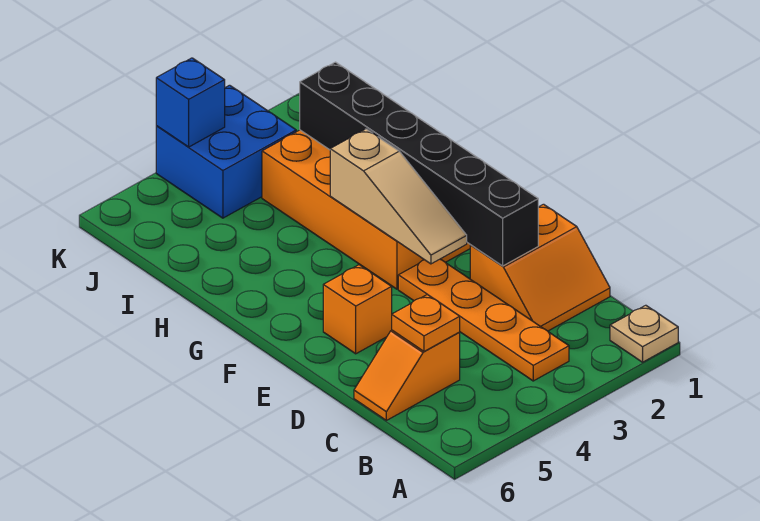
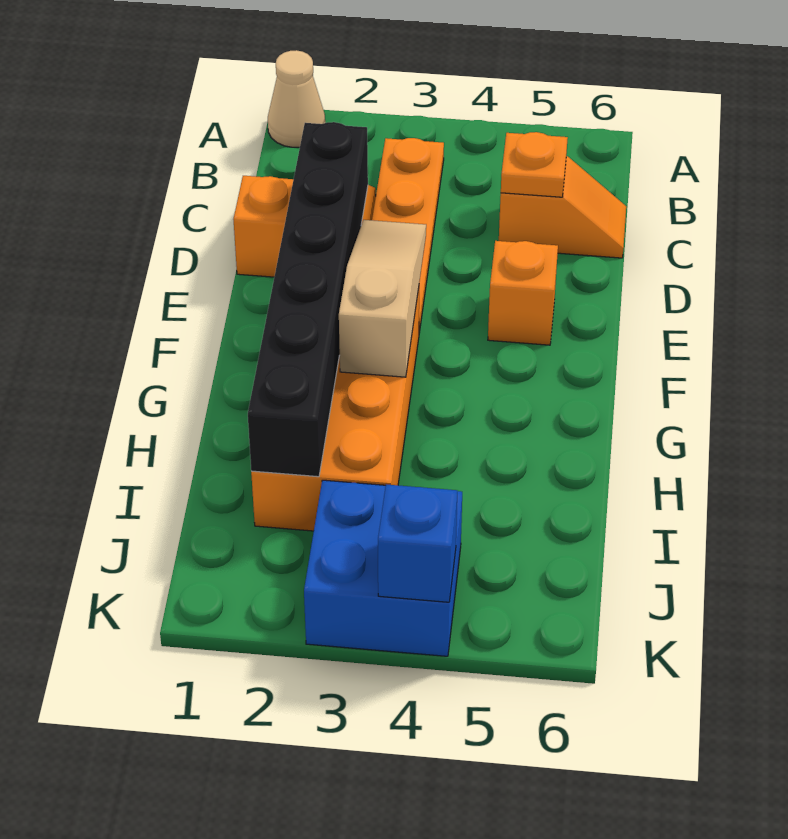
tan plate A1 level 1 -> tan cone A1 level 1

